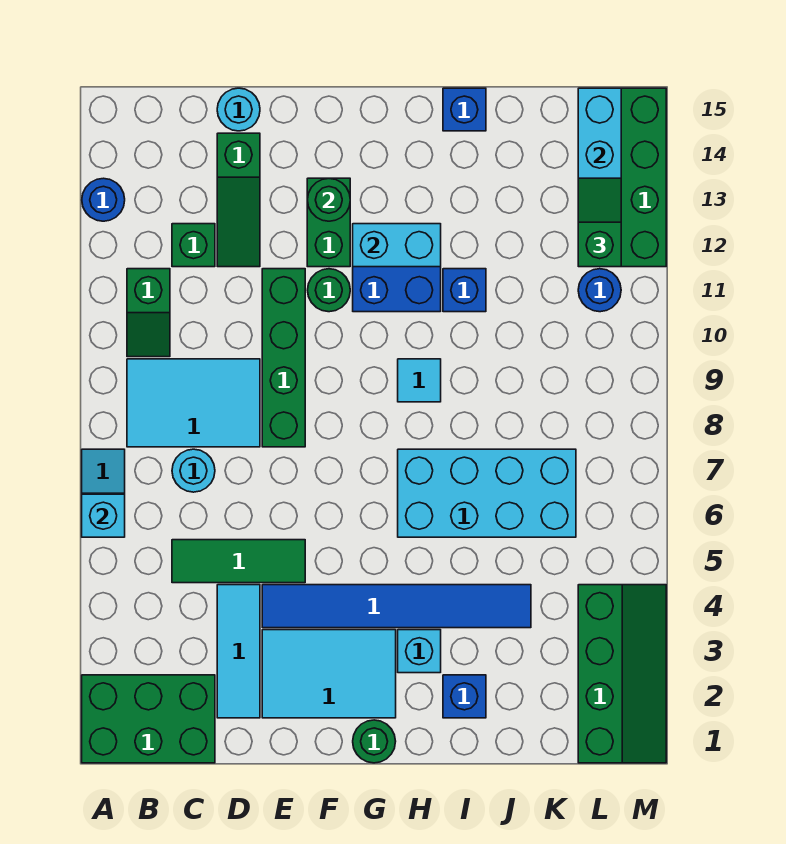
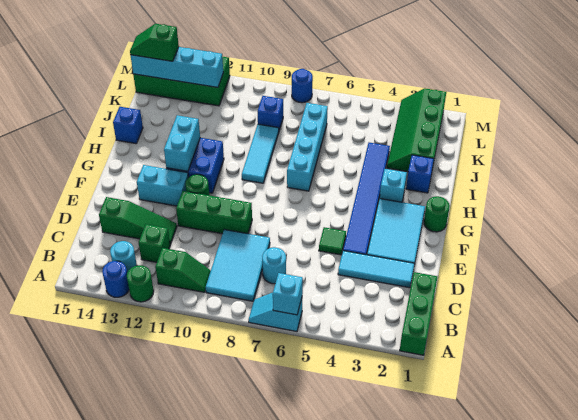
green brick A1:C2 level 1 -> green brick A1:C1 level 1
green tile C5:E5 level 1 -> green tile E5 level 1
cyan round brick D15 level 1 -> cyan round brick B13 level 1
green brick E8:E11 level 1 -> green brick E9:E11 level 1
green brick F12:F13 level 1 -> cyan brick F12:F13 level 1
green round brick F13 level 2 -> green round brick A12 level 1
cyan brick H6:K7 level 1 -> cyan brick H7:K7 level 1
cyan tile H9 level 1 -> cyan tile H9:J9 level 1
blue brick I11 level 1 -> blue brick K9 level 1
green slope L1:M4 level 1 top L -> green slope J2:M3 level 1 top 2
blue round brick L11 level 1 -> blue round brick M8 level 1
green slope L12:L13 level 3 top 12 -> green slope L14:L15 level 3 top 14

